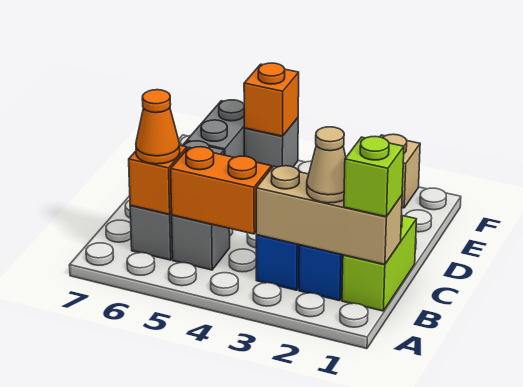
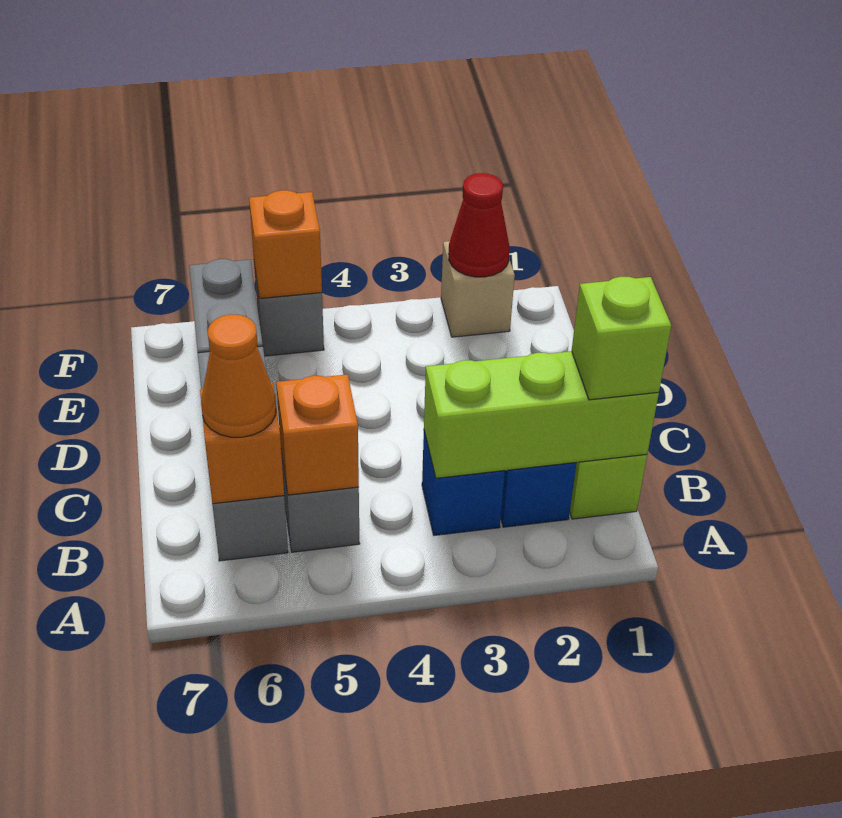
tan brick B1:B3 level 2 -> lime brick B1:B3 level 2
tan cone B2 level 3 -> none
orange brick B4:B5 level 2 -> orange brick B5 level 2
none -> red cone F2 level 2

